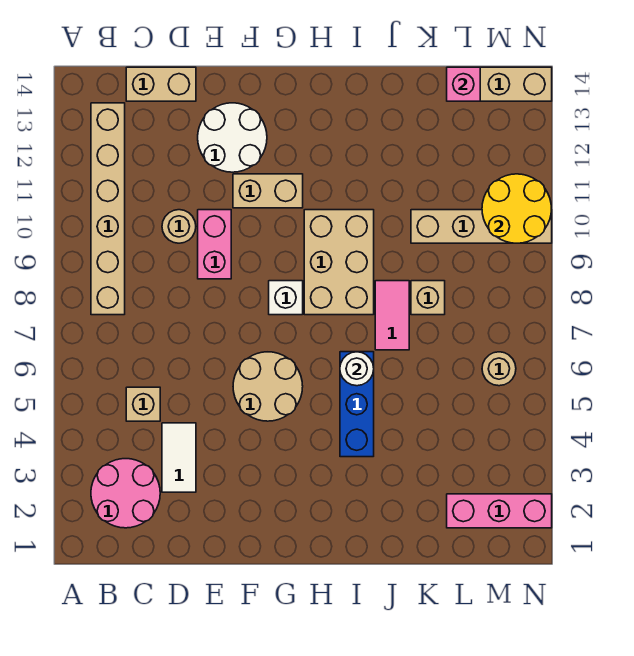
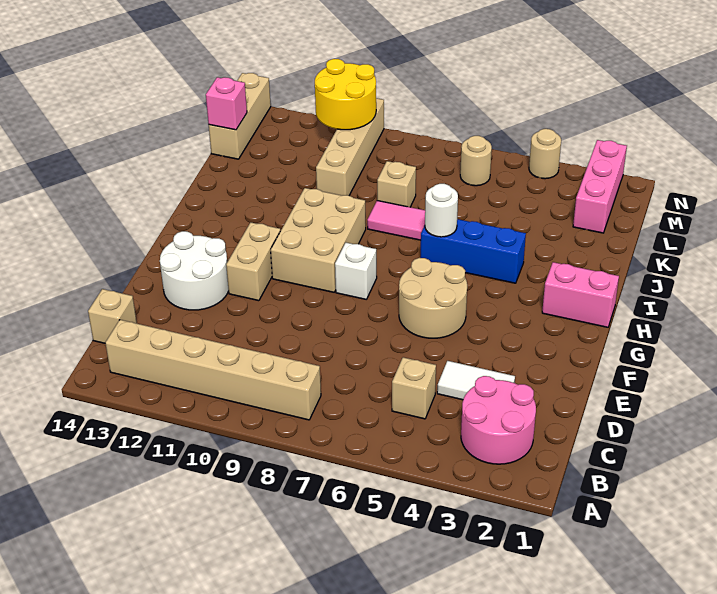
tan brick C14:D14 level 1 -> tan brick C14 level 1
tan round brick D10 level 1 -> tan round brick N4 level 1
pink brick E9:E10 level 1 -> pink brick H1:H2 level 1
tan brick H8:I10 level 1 -> tan brick G9:I10 level 1

